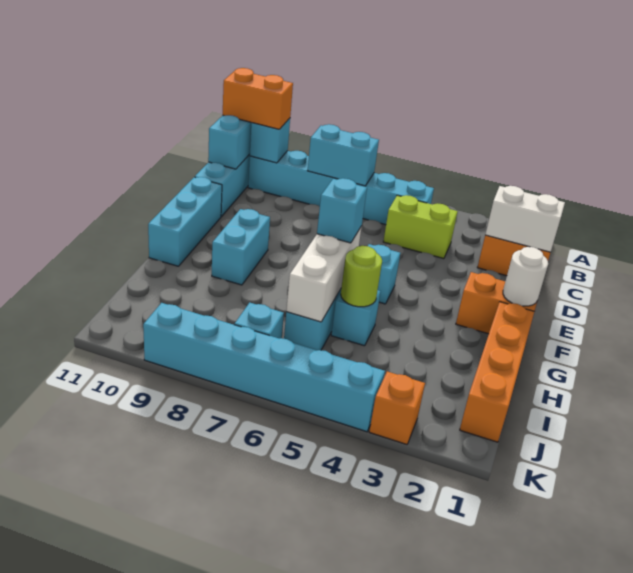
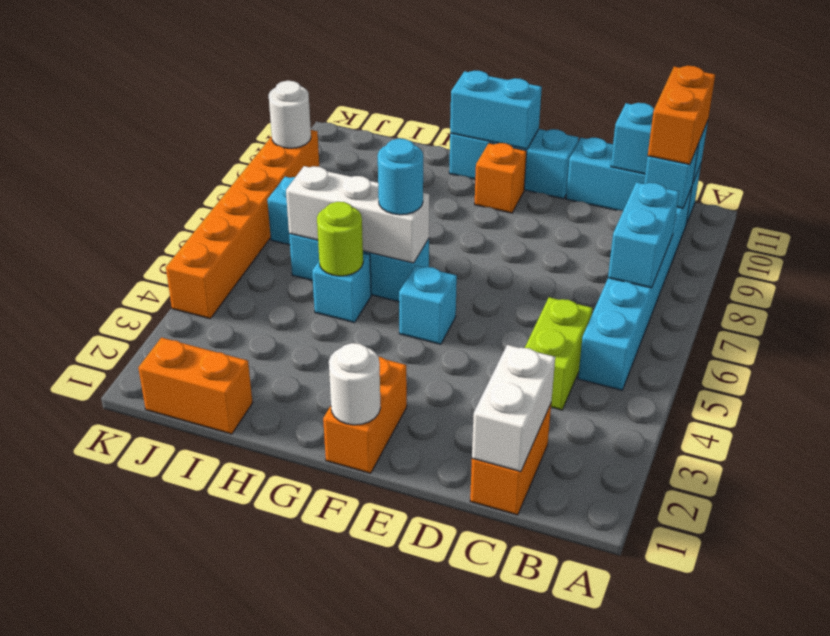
cyan brick F9:G9 level 1 -> cyan brick F11:G11 level 2
orange brick G1:J1 level 1 -> orange brick I1:J1 level 1
cyan brick G6 level 3 -> cyan round brick G6 level 3
orange brick K3 level 1 -> orange brick F10 level 1
cyan brick K4:K9 level 1 -> orange brick K4:K9 level 1
none -> white round brick K9 level 2

